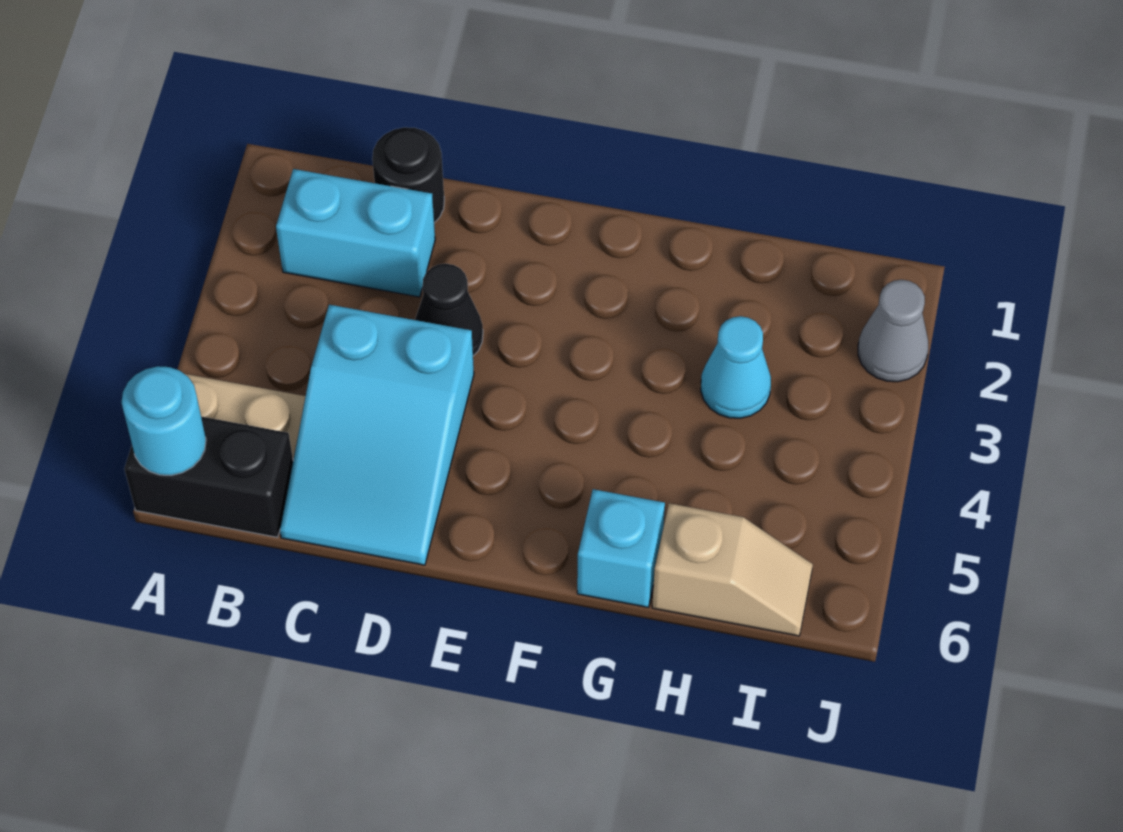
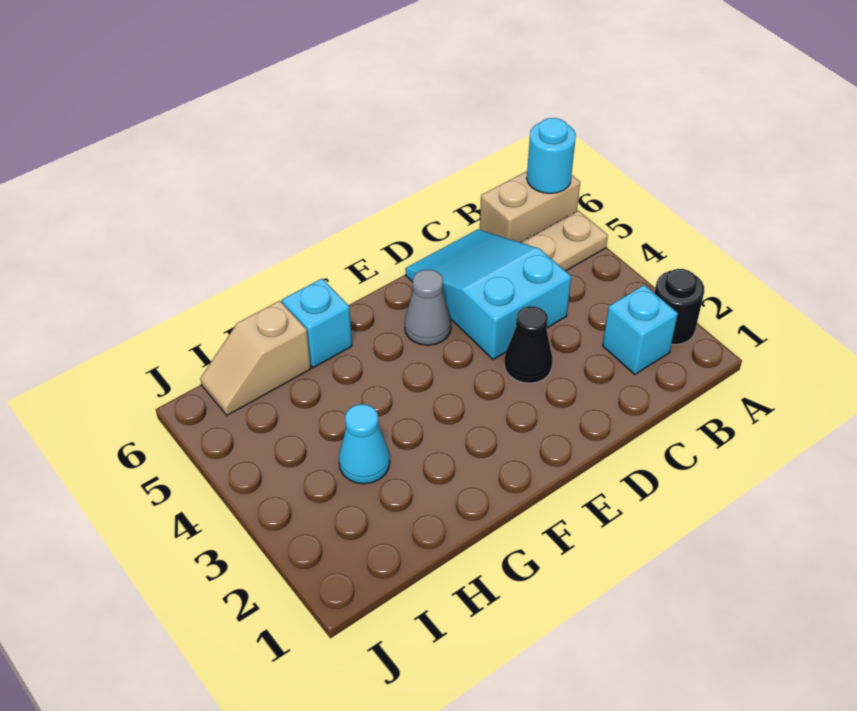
black brick A6:B6 level 1 -> tan brick A6:B6 level 1
cyan brick B2:C2 level 1 -> cyan brick B2 level 1
black round brick C1 level 1 -> black round brick A2 level 1
grey cone J2 level 1 -> grey cone E5 level 1

